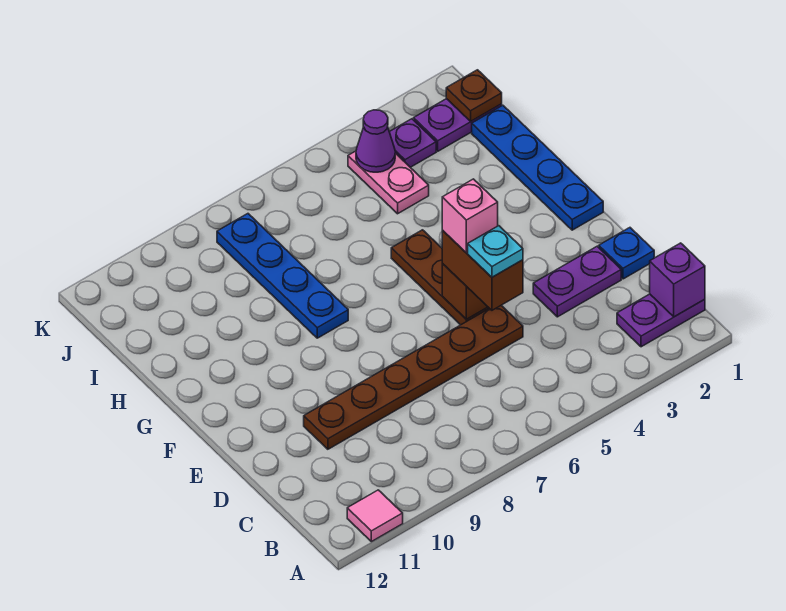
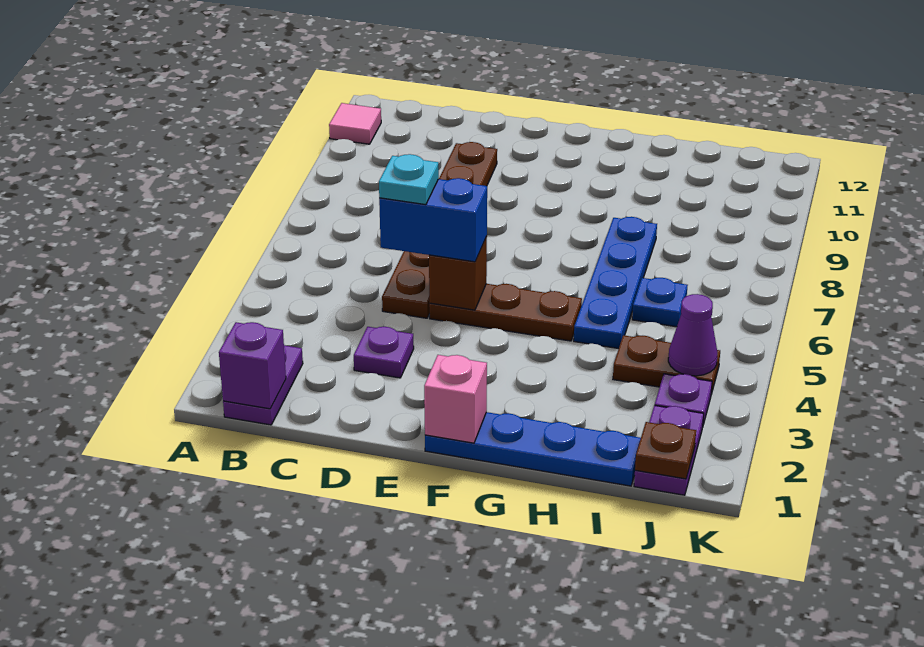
blue plate D1 level 1 -> blue plate I6 level 1
purple plate D2:D3 level 1 -> purple plate D3 level 1
brown brick D5:E5 level 3 -> blue brick D5:E5 level 3
pink brick E5 level 4 -> pink brick F1 level 2
blue plate G8:J8 level 1 -> blue plate H5:H8 level 1
pink plate I4:J4 level 1 -> brown plate I4:J4 level 1

